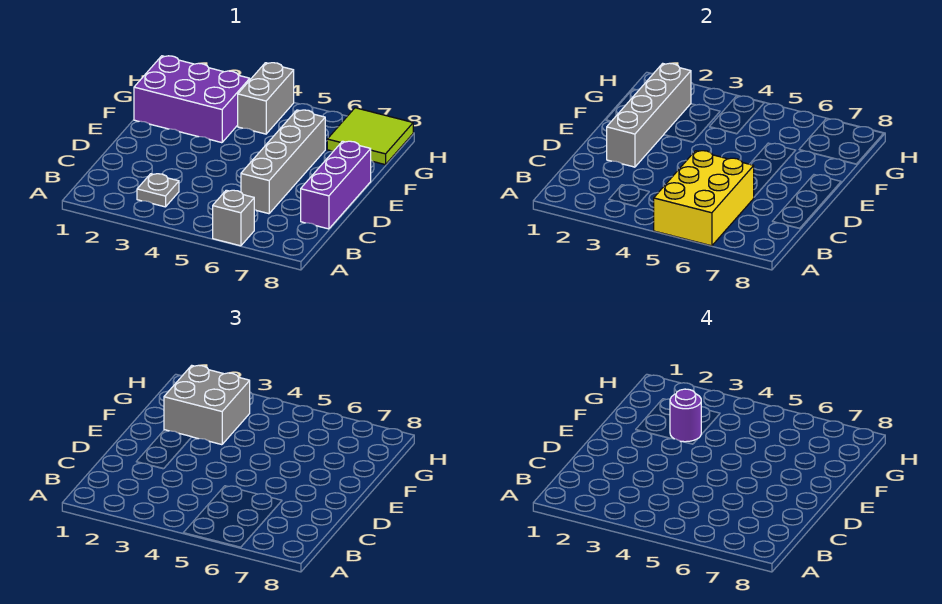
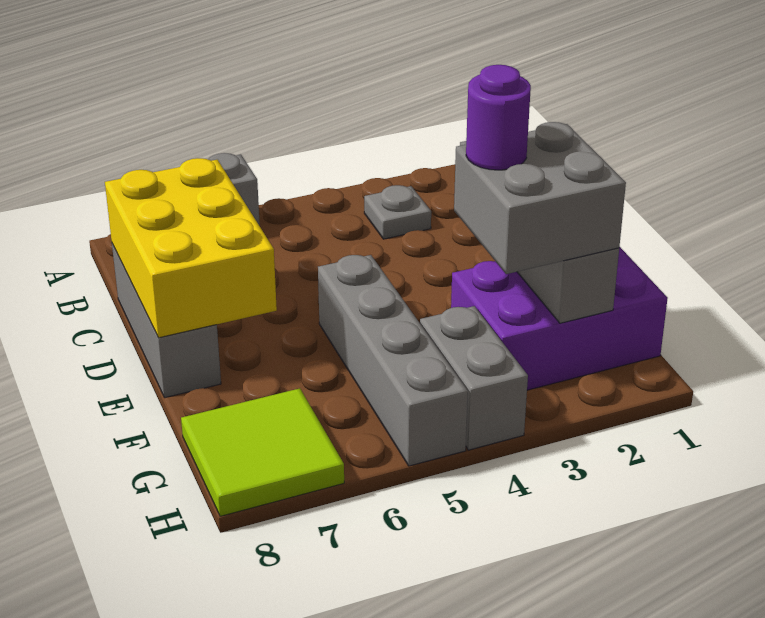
yellow brick A5:C6 level 2 -> yellow brick C7:E8 level 2
grey brick C6:F6 level 1 -> grey brick E5:H5 level 1
purple brick C8:E8 level 1 -> grey brick C8:E8 level 1

